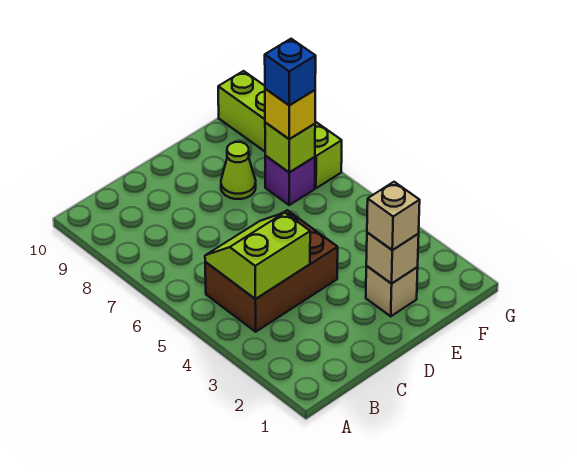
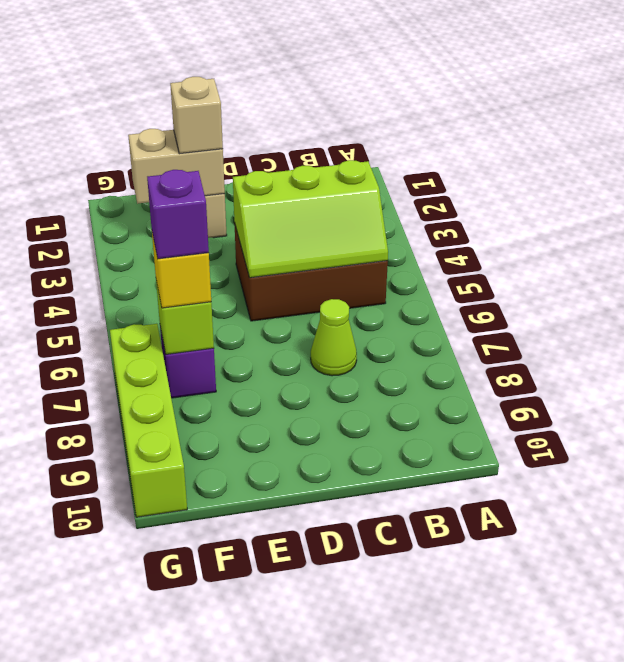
lime slope B4:C5 level 2 top 4 -> lime slope B4:D5 level 2 top 4
tan brick E2 level 2 -> tan brick E2:F2 level 2
lime cone E8 level 1 -> lime cone C7 level 1
blue brick F7 level 4 -> purple brick F7 level 4

